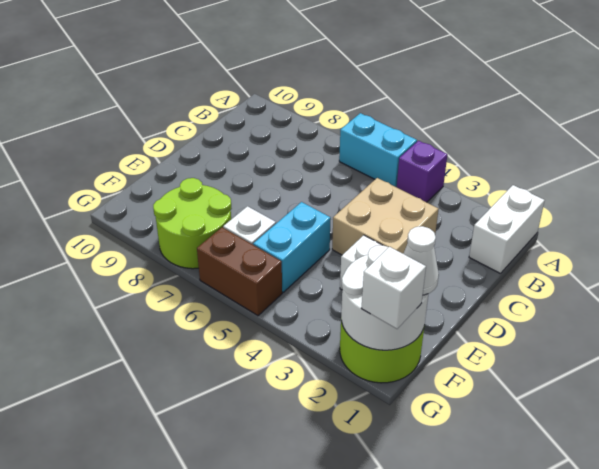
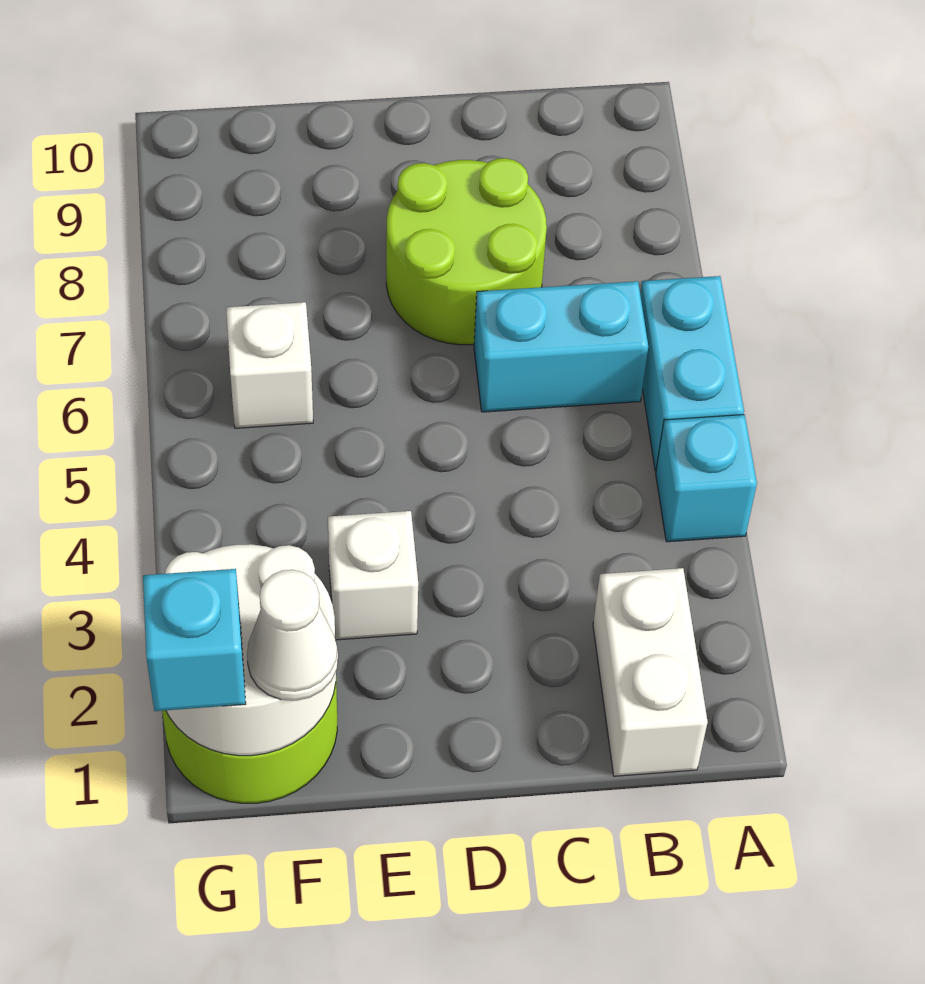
white brick A1:B1 level 1 -> white brick B1:B2 level 1
purple brick A4 level 1 -> cyan brick A4 level 1
tan brick C3:D4 level 1 -> none
cyan brick E5:F5 level 1 -> cyan brick B6:C6 level 1
lime round brick F7:G8 level 1 -> lime round brick C7:D8 level 1
white brick G1 level 3 -> cyan brick G1 level 3
brown brick G5:G6 level 1 -> none

